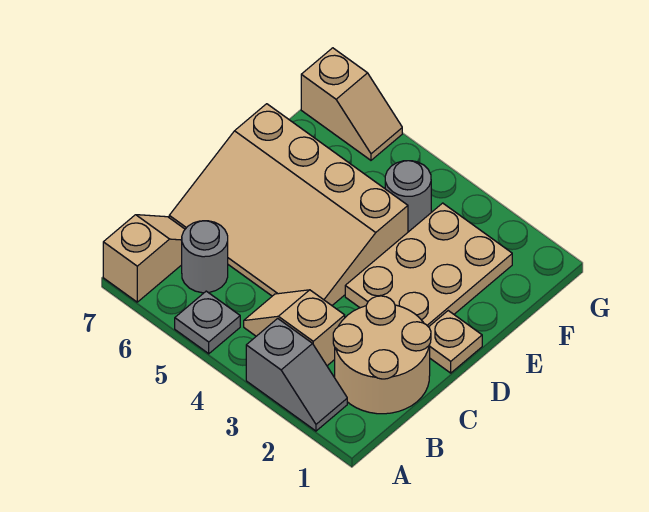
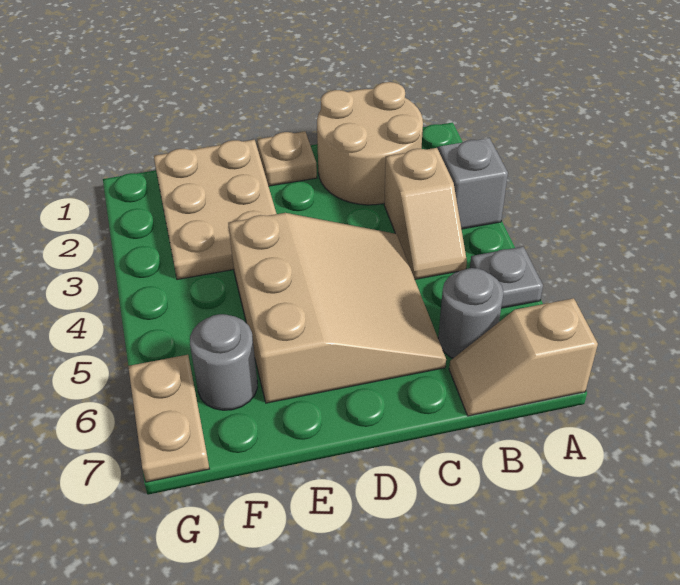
tan slope C4:E7 level 1 top E -> tan slope C4:E6 level 1 top E
tan plate D2:F3 level 1 -> tan plate E1:F3 level 1
grey round brick F4 level 1 -> grey round brick F6 level 1
tan slope G6:G7 level 1 top 7 -> tan plate G6:G7 level 1

